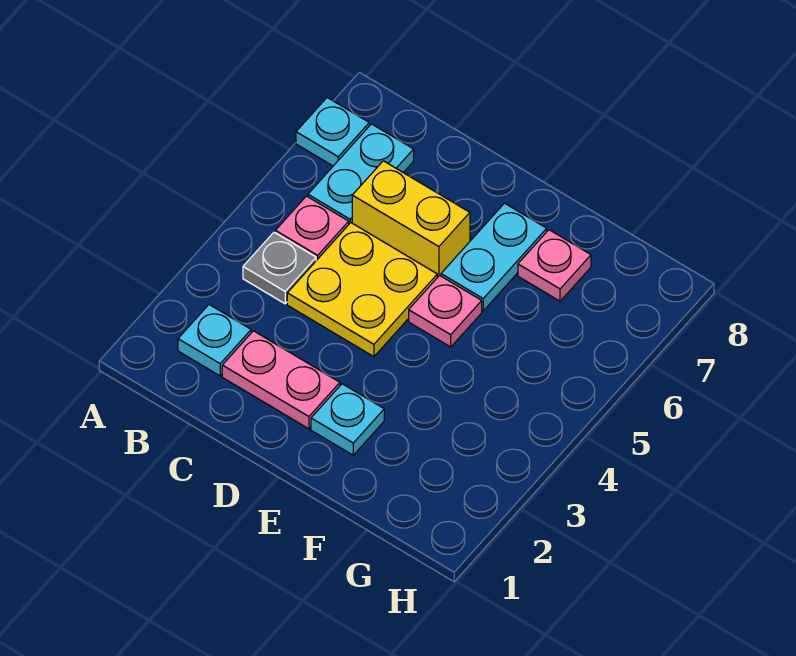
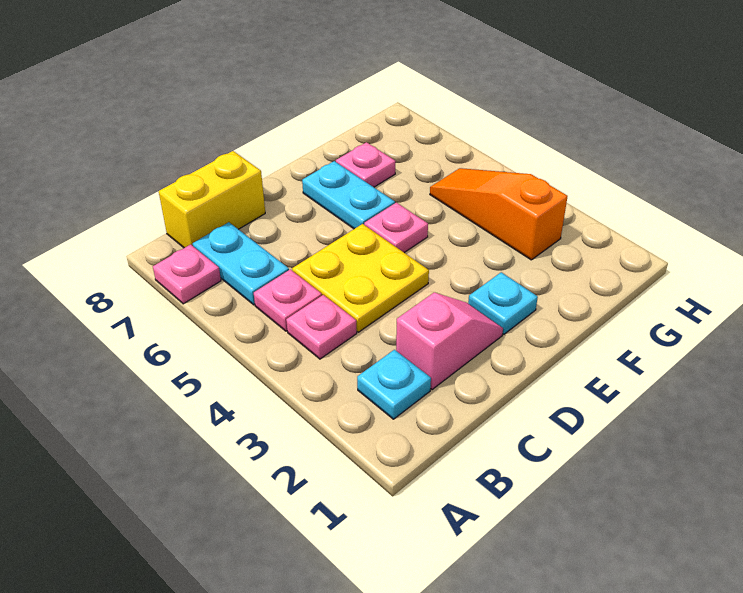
cyan plate A7 level 1 -> pink plate A7 level 1
grey plate B4 level 1 -> pink plate B4 level 1
pink plate C2:D2 level 1 -> pink slope C2:D2 level 1 top C
yellow brick C6:D6 level 1 -> yellow brick B8:C8 level 1
none -> orange slope G3:G5 level 1 top 3

